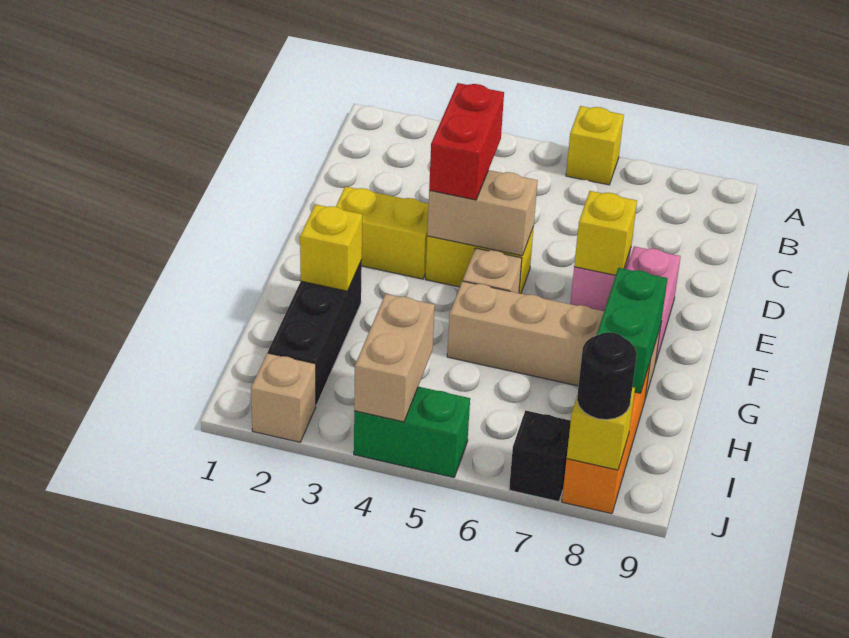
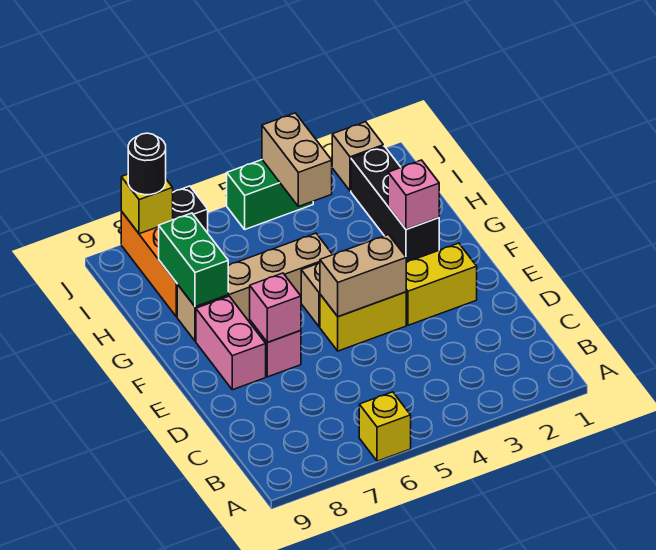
red brick D4:E4 level 3 -> none
yellow brick E7 level 2 -> pink brick E7 level 2
yellow brick G2 level 2 -> pink brick G2 level 2

